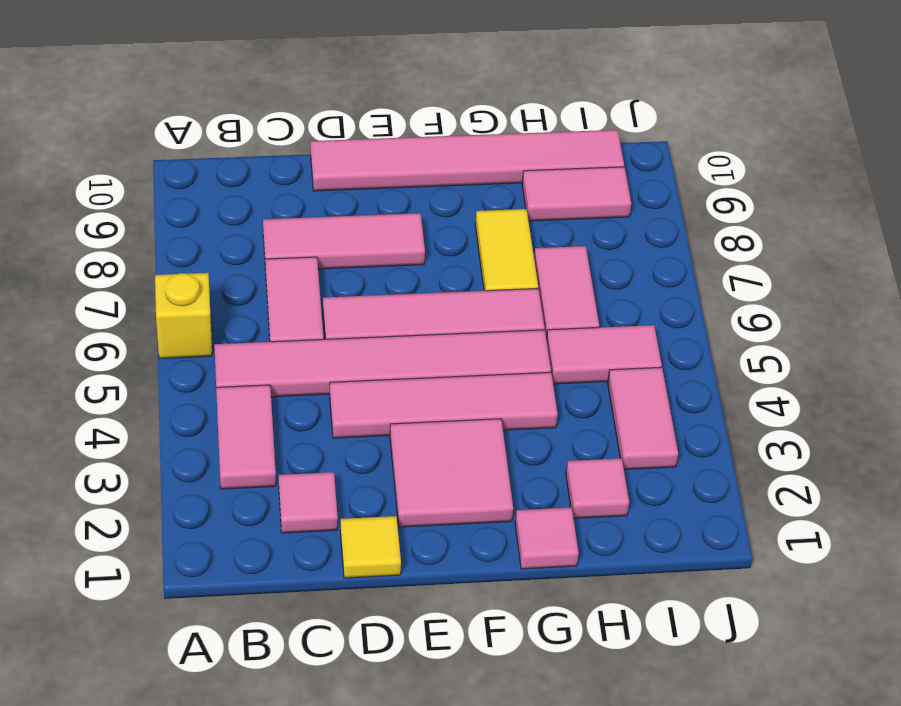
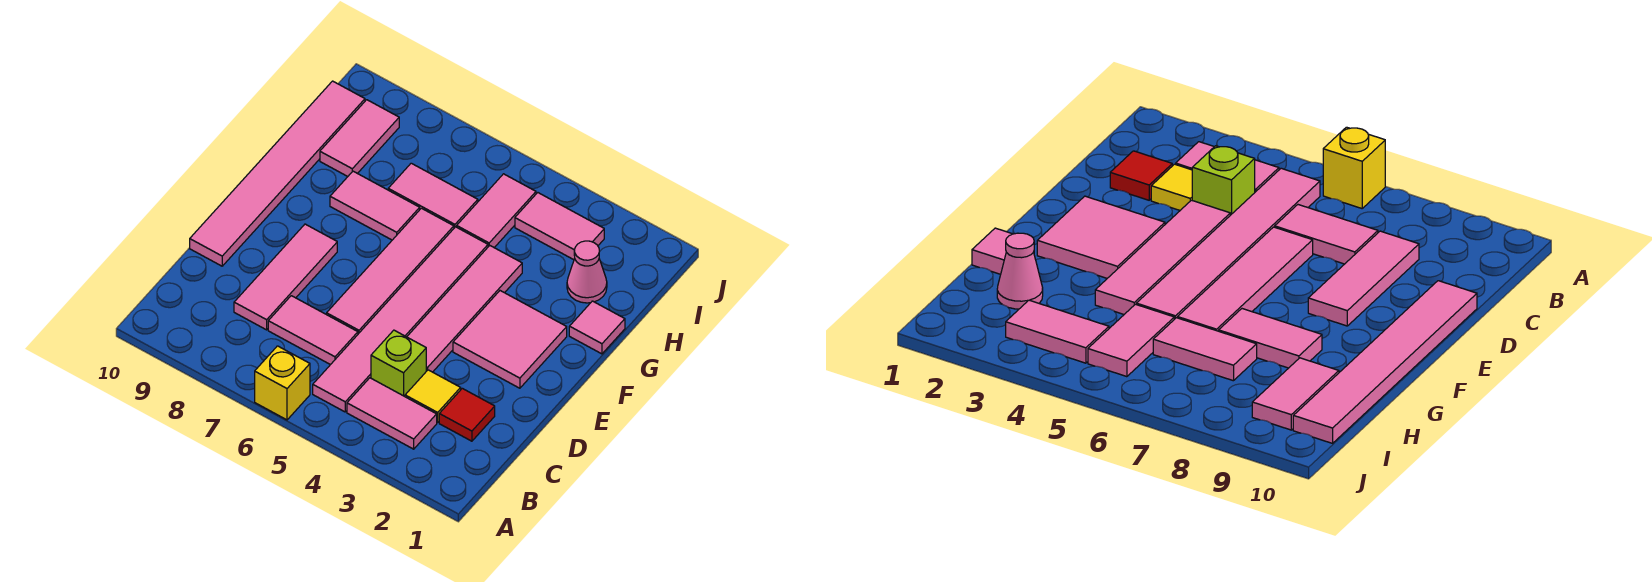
pink tile C2 level 1 -> red tile C2 level 1
none -> lime brick C4 level 1
yellow tile D1 level 1 -> yellow tile C3 level 1
yellow tile G7:G8 level 1 -> pink tile G7:G8 level 1
pink tile H2 level 1 -> pink cone H2 level 1

